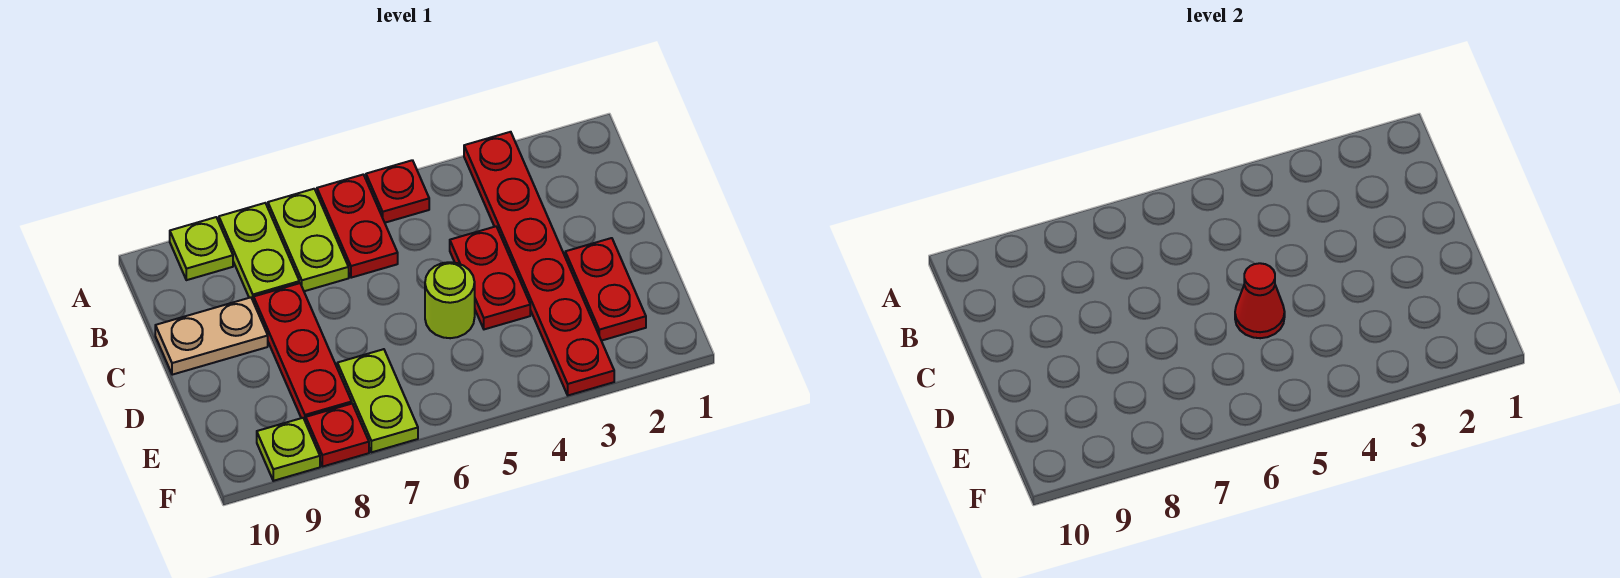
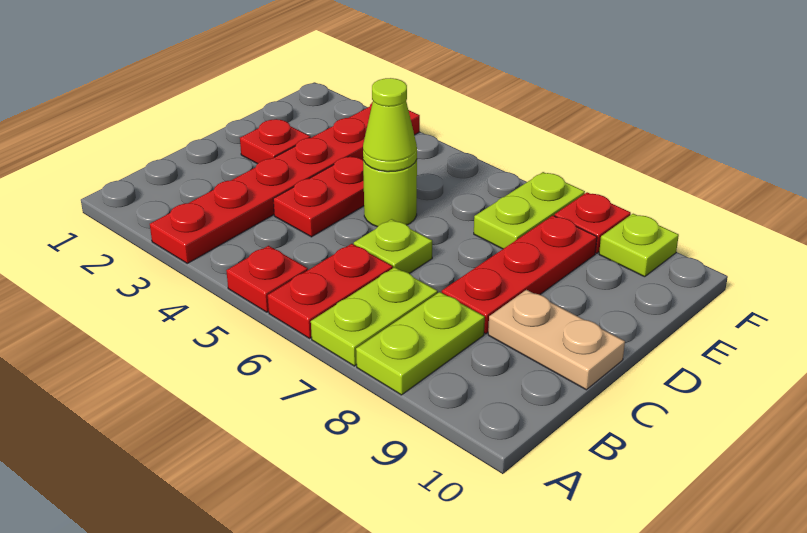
lime plate A9 level 1 -> lime plate C6 level 1
red plate D2:E2 level 1 -> red plate D2 level 1
red cone D5 level 2 -> lime cone D5 level 2

